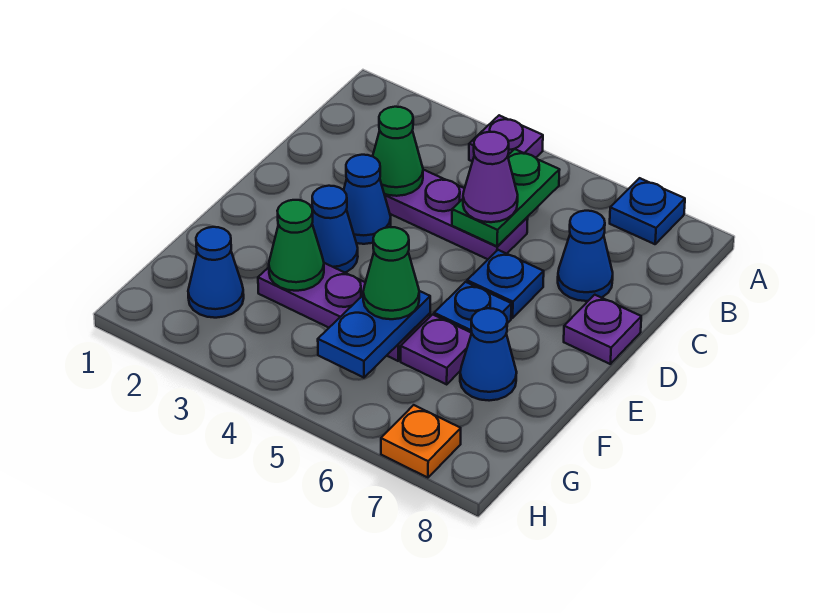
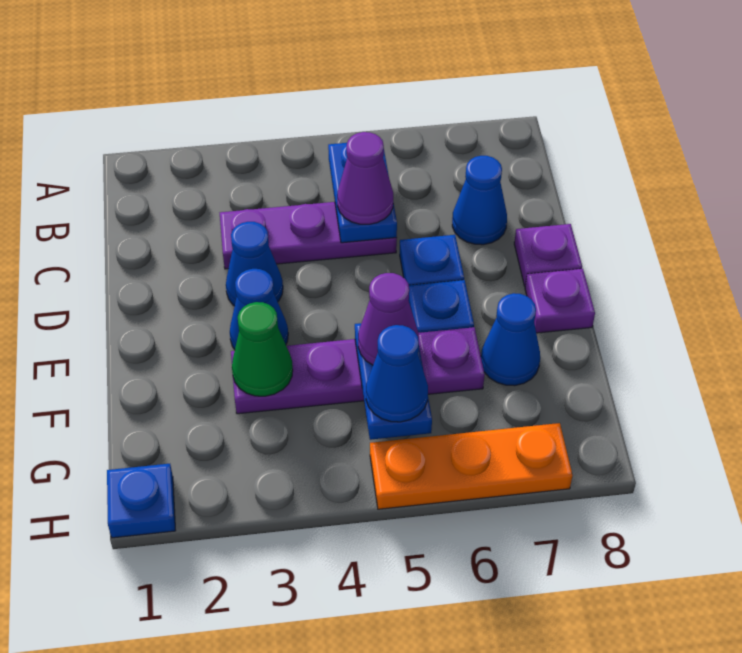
purple plate A4 level 1 -> purple plate E8 level 1
blue plate A7 level 1 -> blue plate H1 level 1
green plate B5:C5 level 2 -> blue plate B5:C5 level 2
green cone C3 level 2 -> none
green cone F5 level 3 -> purple cone F5 level 3
blue cone G2 level 1 -> blue cone G5 level 3
orange plate H7 level 1 -> orange plate H5:H7 level 1

